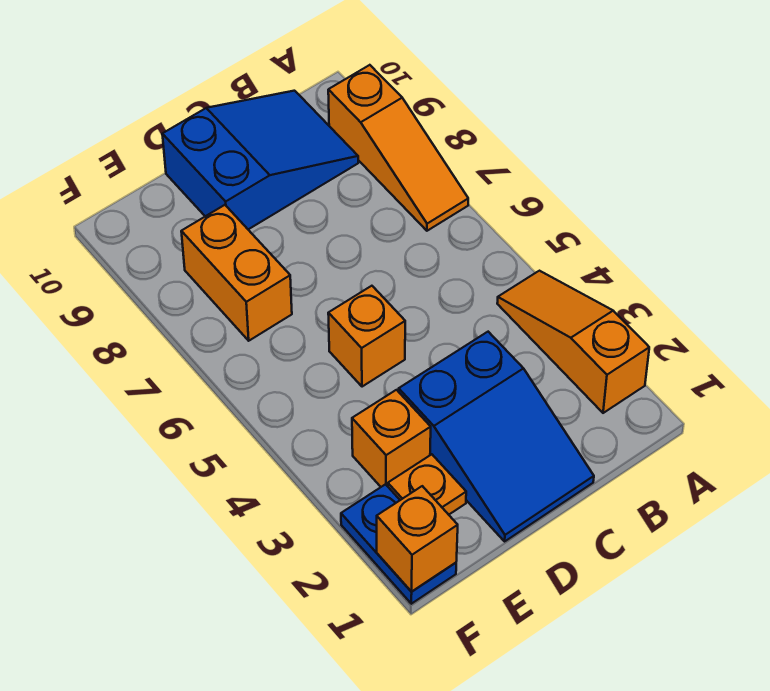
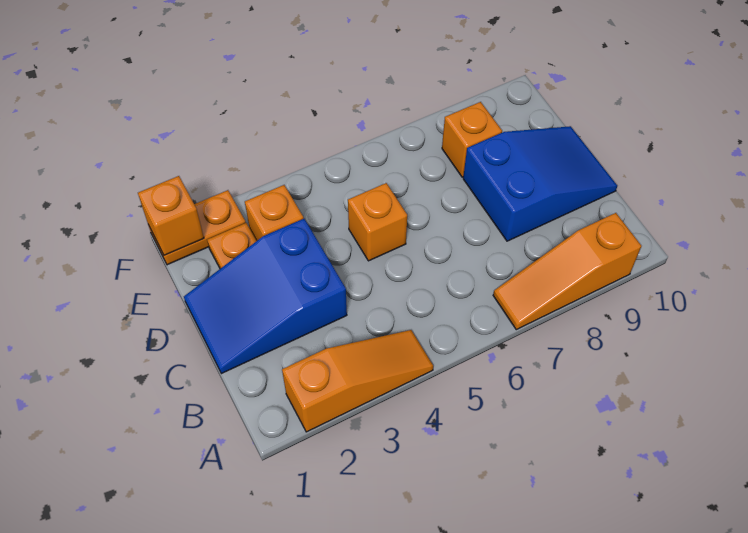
blue slope B9:D10 level 1 top D -> blue slope C8:D10 level 1 top 8
orange brick E7:E8 level 1 -> orange brick E8 level 1
blue plate F1:F2 level 1 -> orange plate F1:F2 level 1

